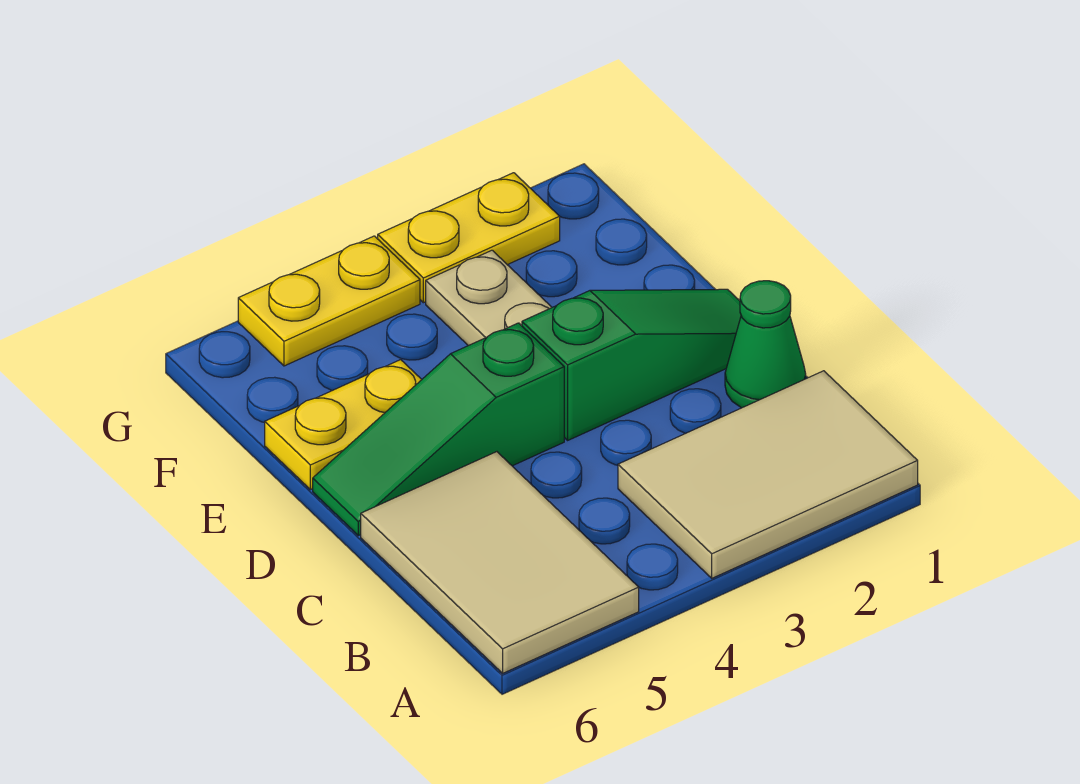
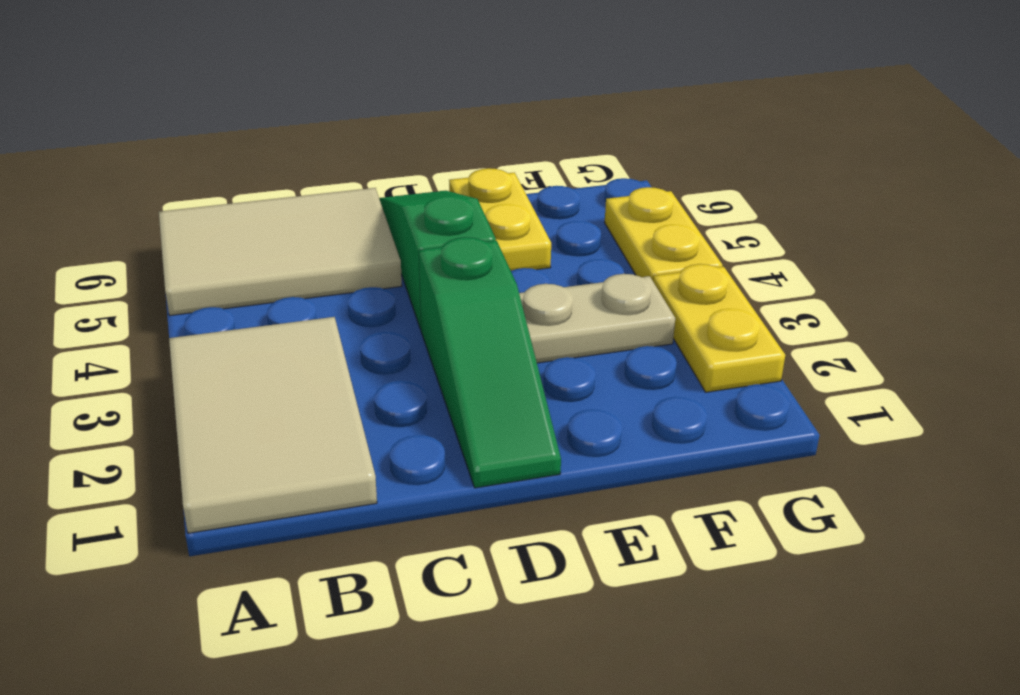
green cone C1 level 1 -> none

